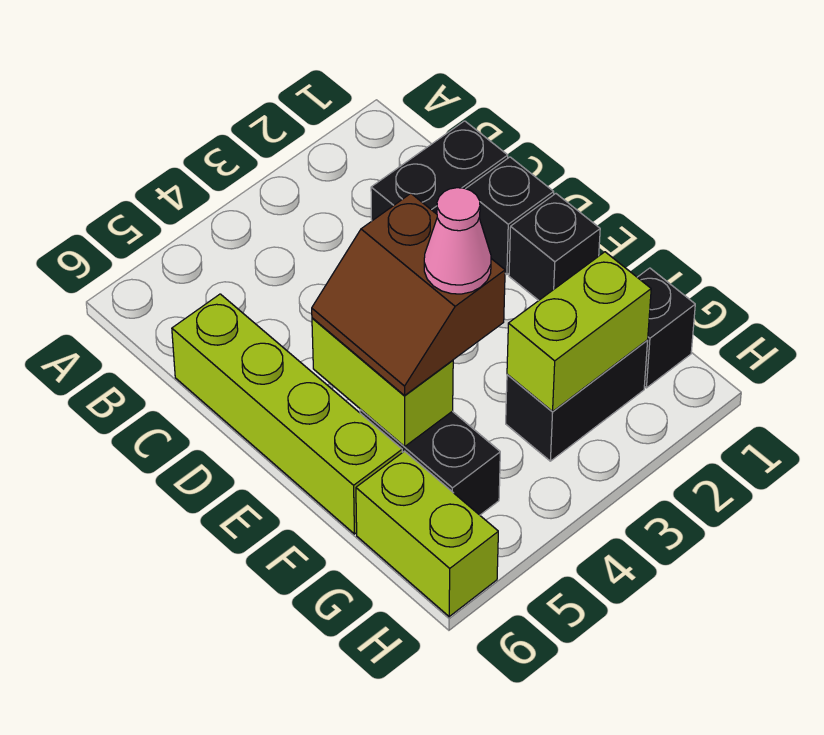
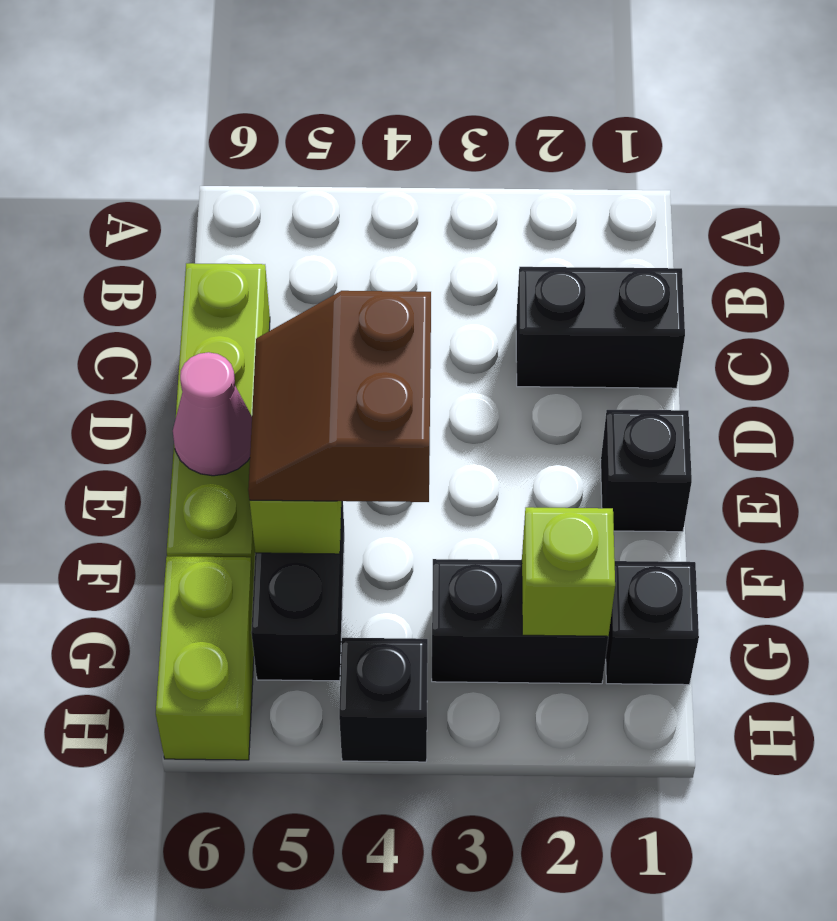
black brick D1 level 1 -> black brick H4 level 1
pink cone F4 level 4 -> pink cone E6 level 2
lime brick G2:G3 level 2 -> lime brick G2 level 2

